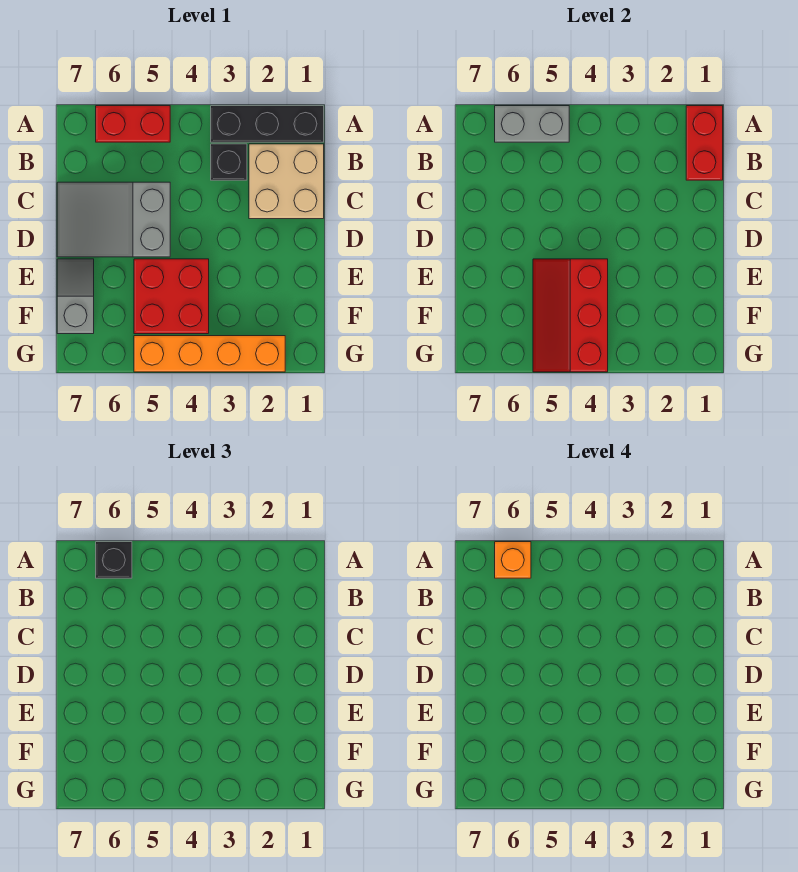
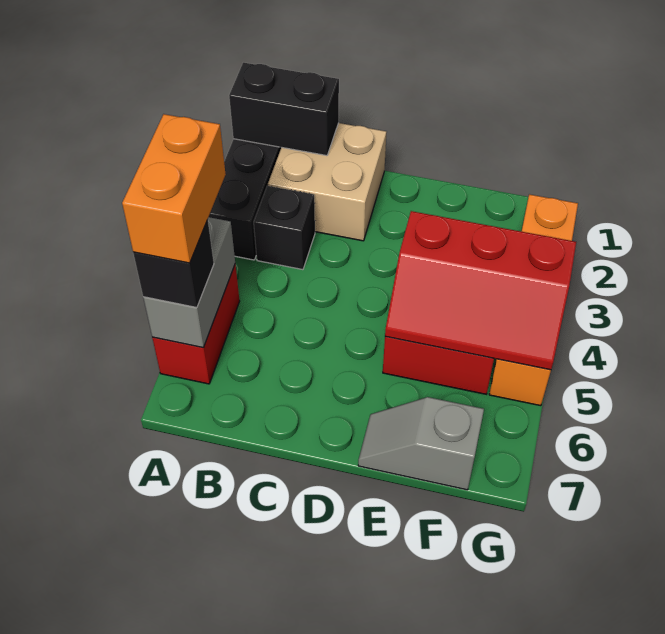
red brick A1:B1 level 2 -> black brick A1:B1 level 2
orange brick A6 level 4 -> orange brick A5:A6 level 4
grey slope C5:D7 level 1 top 5 -> none

